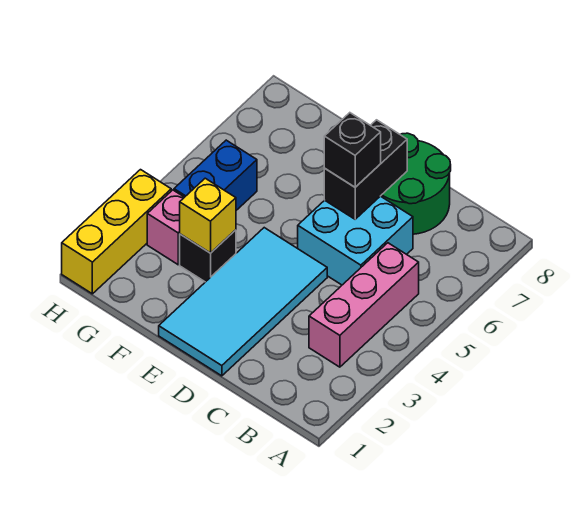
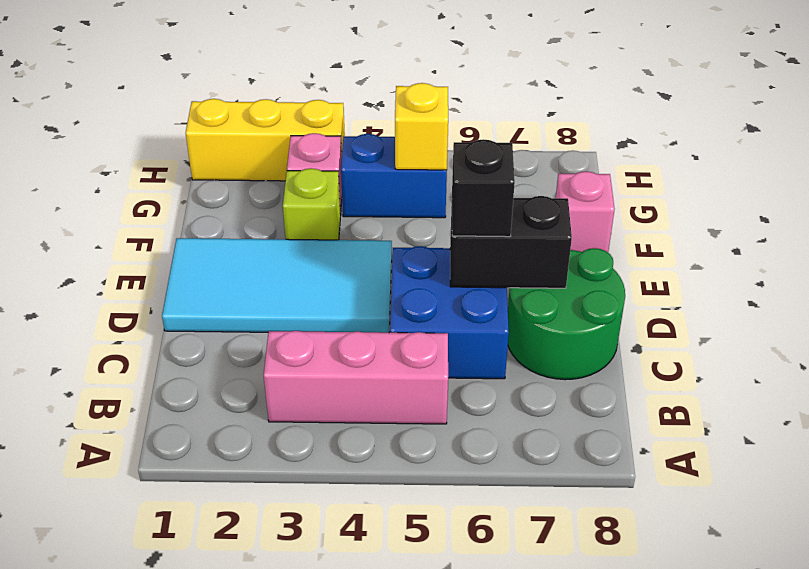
cyan brick C5:D6 level 1 -> blue brick C5:D6 level 1
black brick F3 level 1 -> lime brick F3 level 1
yellow brick F3 level 2 -> yellow brick G5 level 2
none -> pink brick F8 level 1

